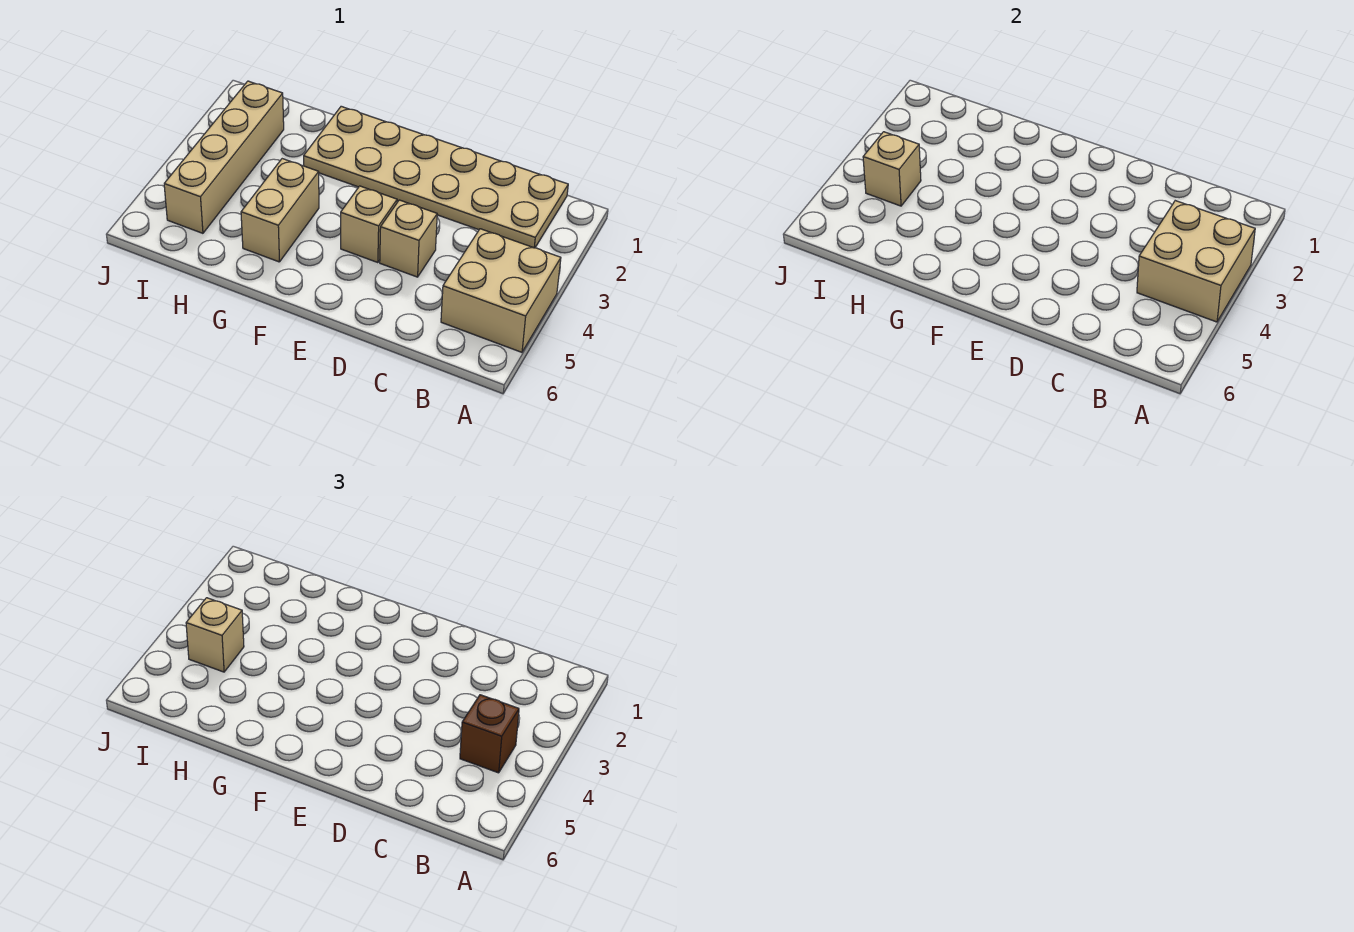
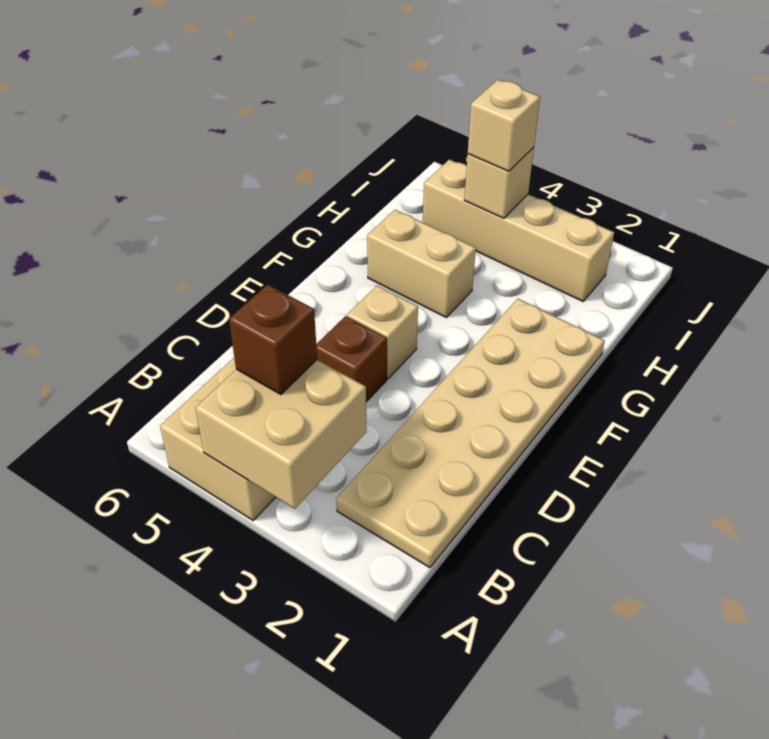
tan brick D4 level 1 -> brown brick D4 level 1

